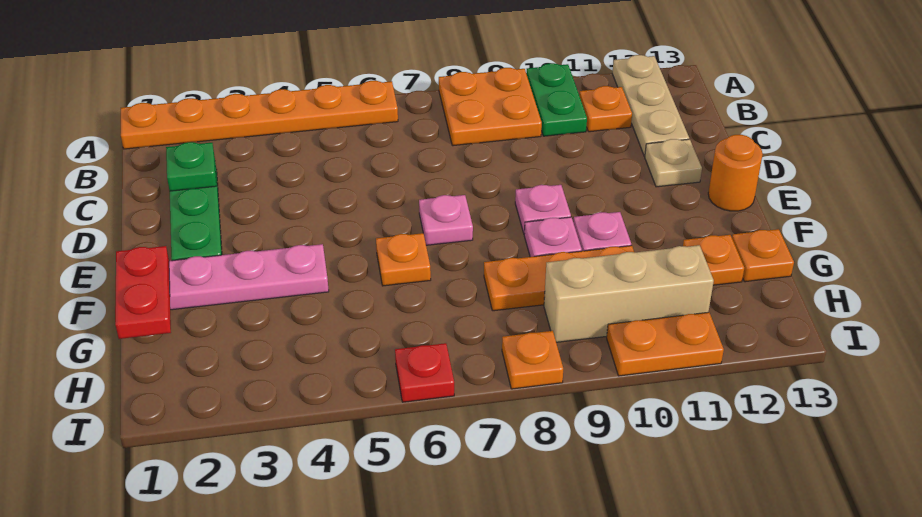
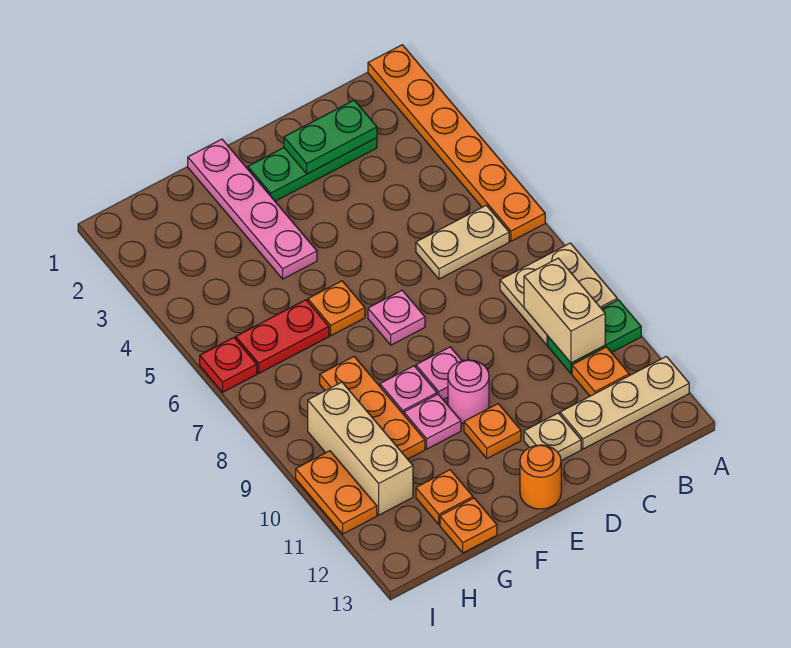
orange plate A8:B9 level 1 -> tan plate A8:B9 level 1
none -> tan plate B6:C6 level 1
none -> tan brick B9:B10 level 2
green plate C2 level 2 -> green plate C2:D2 level 2
none -> pink round brick E10 level 1
red plate F1:G1 level 2 -> red plate G6:H6 level 1
orange plate I8 level 1 -> orange plate E11 level 1

